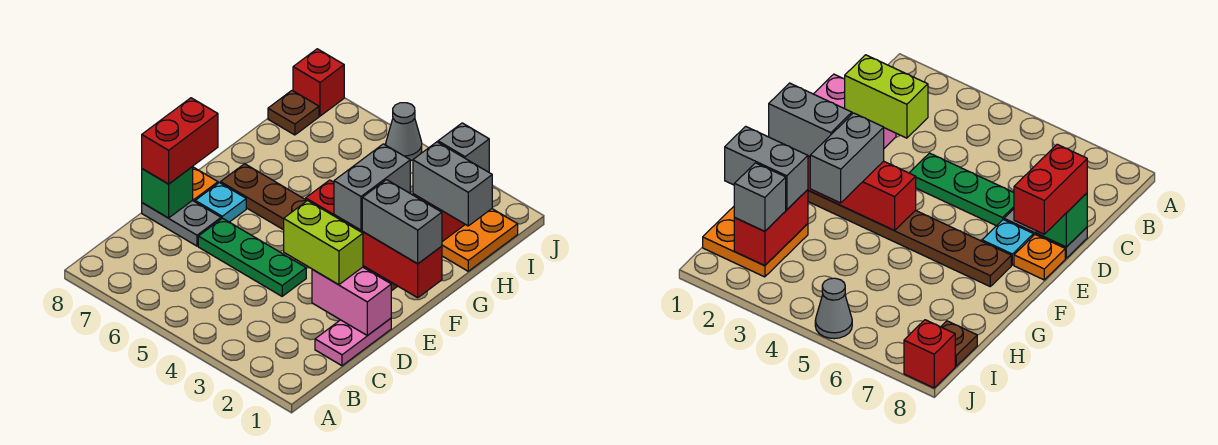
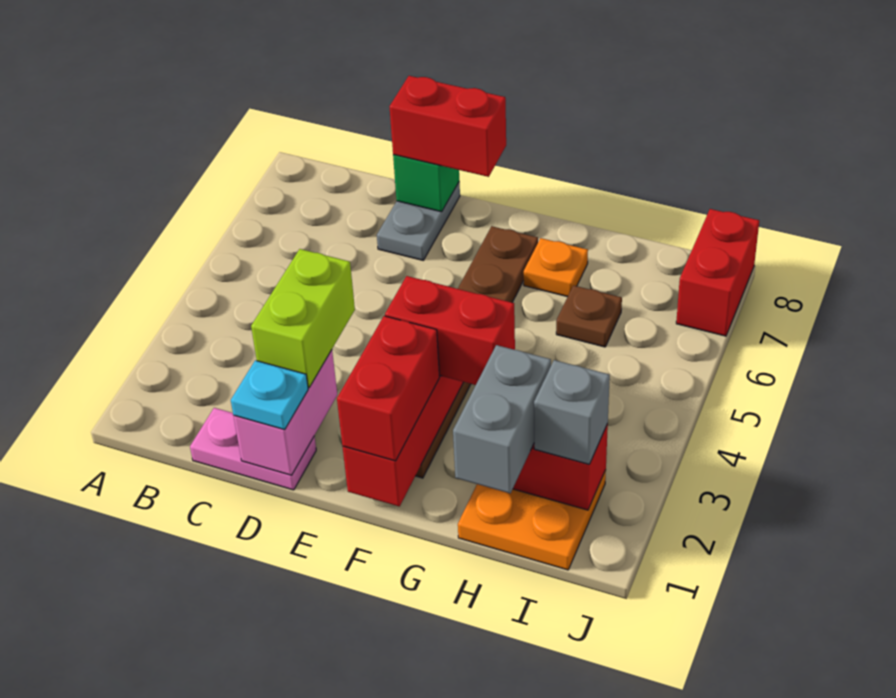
green plate D4:D6 level 1 -> none
cyan plate E7 level 1 -> cyan plate D1 level 3
orange plate E8 level 1 -> orange plate G7 level 1
grey brick F1:F2 level 3 -> red brick F1:F2 level 3
grey brick F3:G3 level 3 -> red brick F3:G3 level 3
brown plate I8 level 1 -> brown plate H6 level 1
grey cone J5 level 1 -> none
red brick J8 level 1 -> red brick J7:J8 level 1

